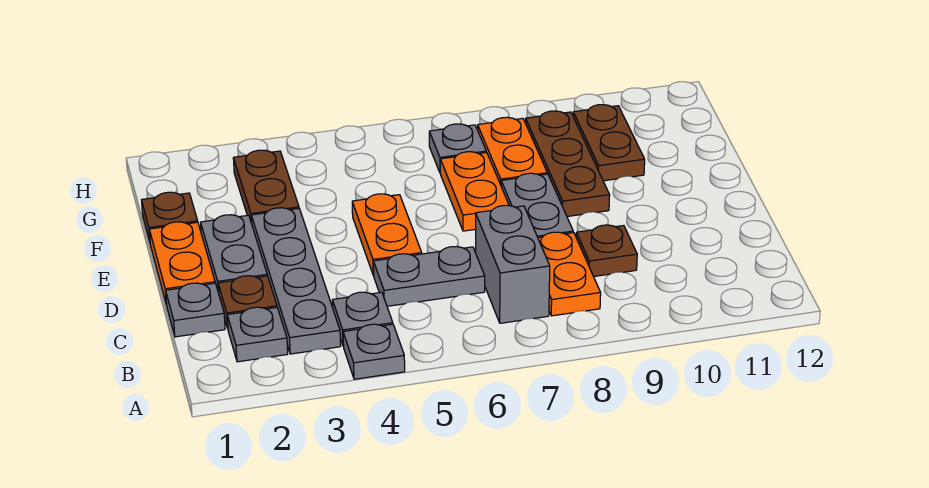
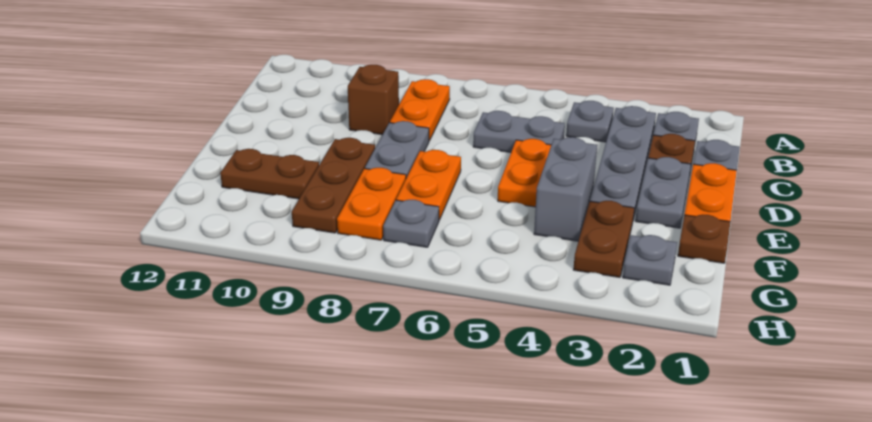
grey plate A4 level 1 -> grey plate G2 level 1
grey brick B7:C7 level 1 -> grey brick E4:F4 level 1
brown plate C9 level 1 -> brown brick C9 level 1
brown plate F10:G10 level 1 -> brown plate F10:F11 level 1

